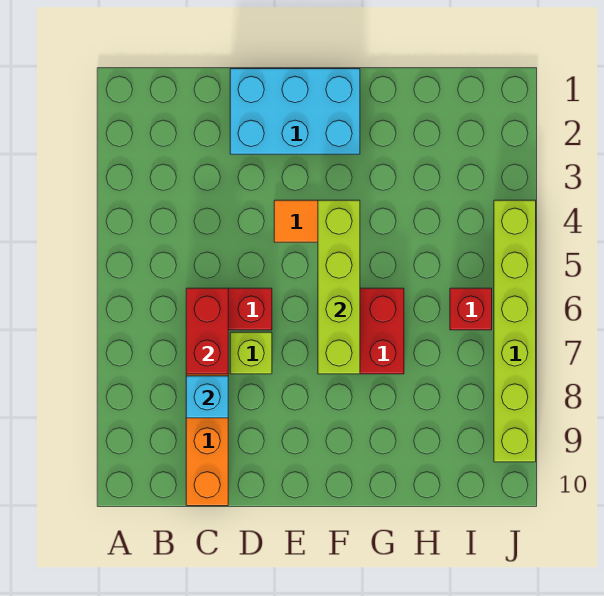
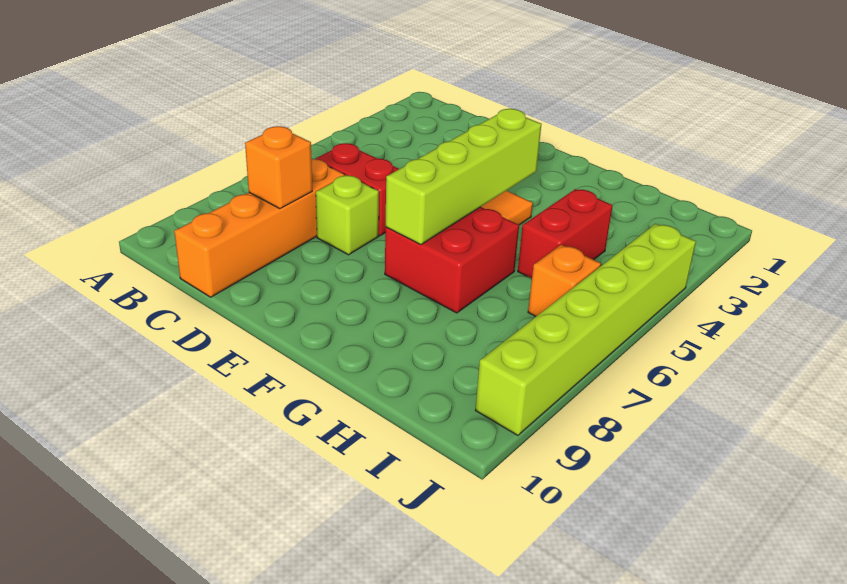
red brick C6:C7 level 2 -> red brick H4:H5 level 1
cyan brick C8 level 2 -> orange brick C8 level 2
cyan brick D1:F2 level 1 -> none
red brick I6 level 1 -> orange brick I6 level 1

